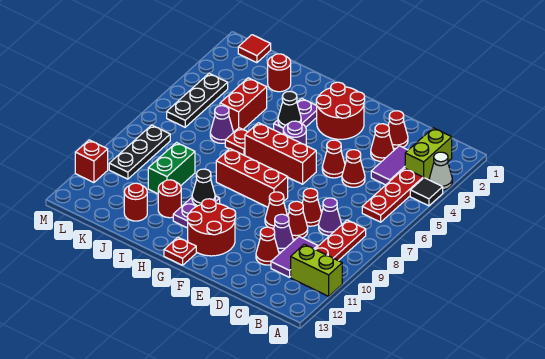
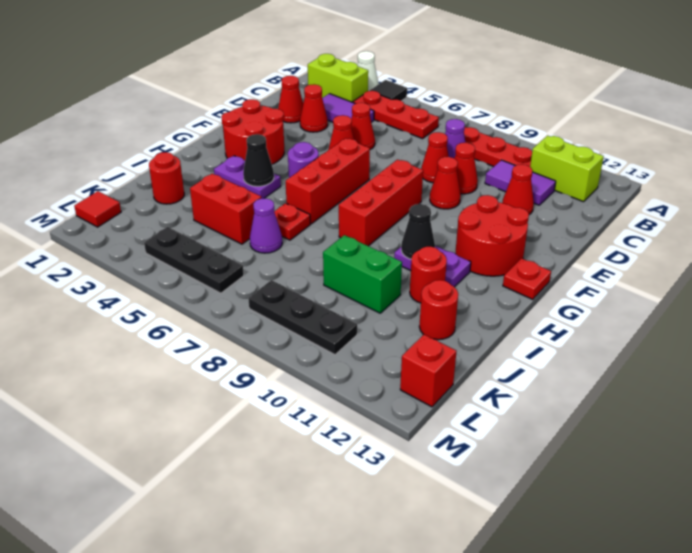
lime brick A11:B11 level 1 -> lime brick B11:B12 level 1
purple cone D10 level 1 -> none
red brick M11 level 1 -> red brick L13 level 1

